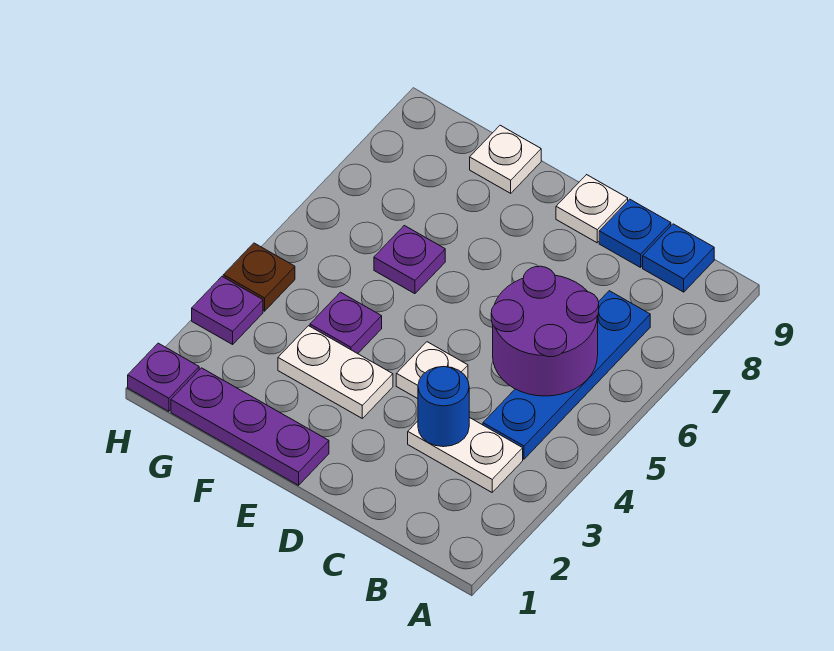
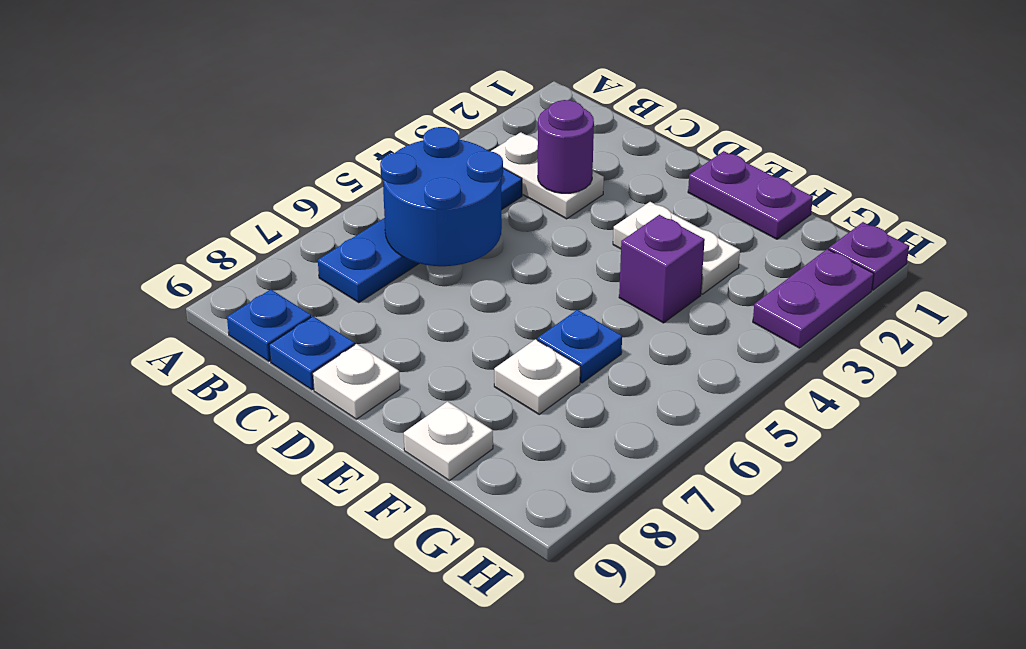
purple round brick B5:C6 level 2 -> blue round brick B5:C6 level 2
blue round brick C3 level 2 -> purple round brick C3 level 2
white plate D4 level 1 -> white plate F7 level 1
purple plate E1:G1 level 1 -> purple plate E1:F1 level 1
purple plate F4 level 1 -> purple brick F4 level 1
purple plate F6 level 1 -> blue plate F6 level 1
purple plate H3 level 1 -> purple plate H2:H3 level 1
brown plate H4 level 1 -> none

